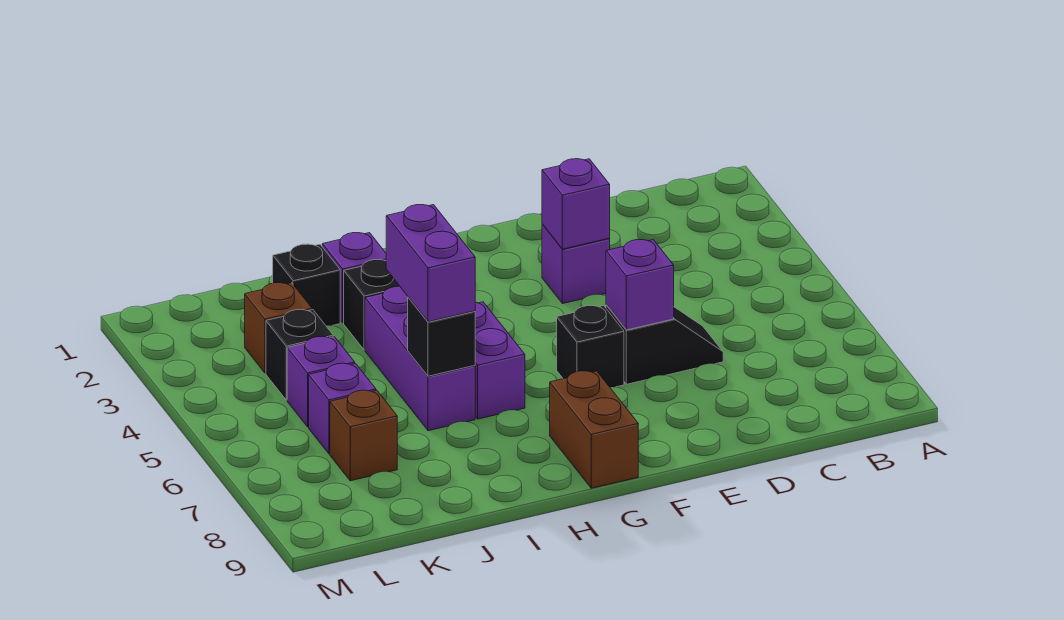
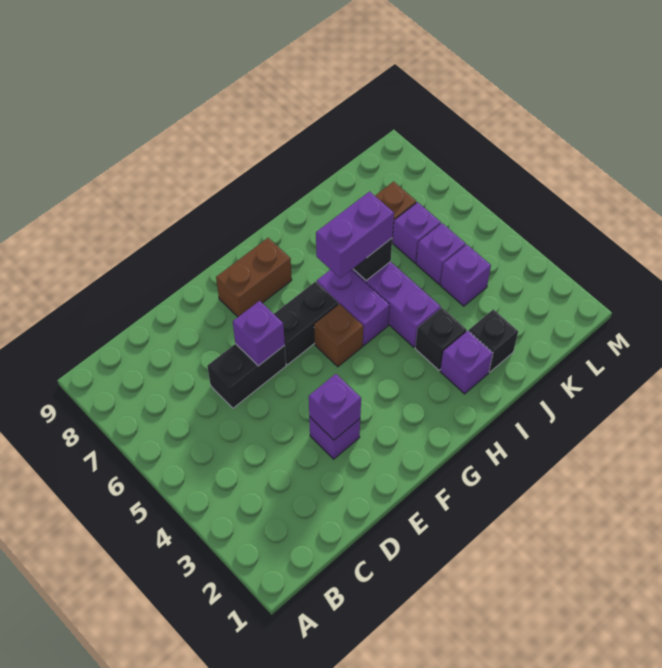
black slope D6:E6 level 1 top E -> black brick D6:E6 level 1
black brick F6 level 1 -> black brick F6:G6 level 1
brown brick G8:G9 level 1 -> brown brick F8:G8 level 1
purple brick I5:I6 level 3 -> purple brick H6:I6 level 3
brown brick K3 level 1 -> brown brick G5 level 1
black brick K4 level 1 -> purple brick K4 level 1

